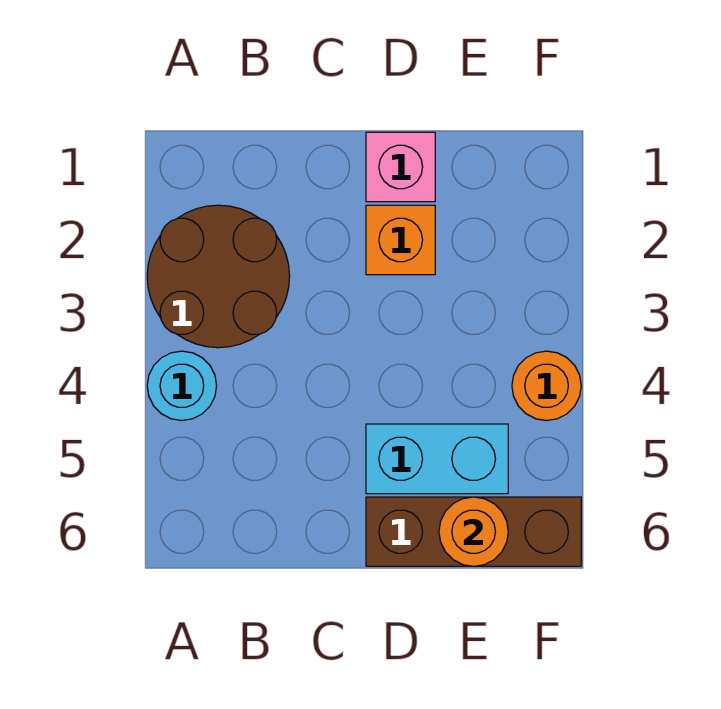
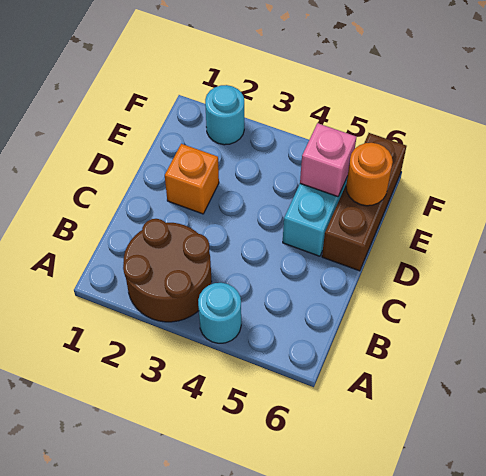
pink brick D1 level 1 -> pink brick E5 level 2
none -> cyan round brick F2 level 1
orange round brick F4 level 1 -> none

